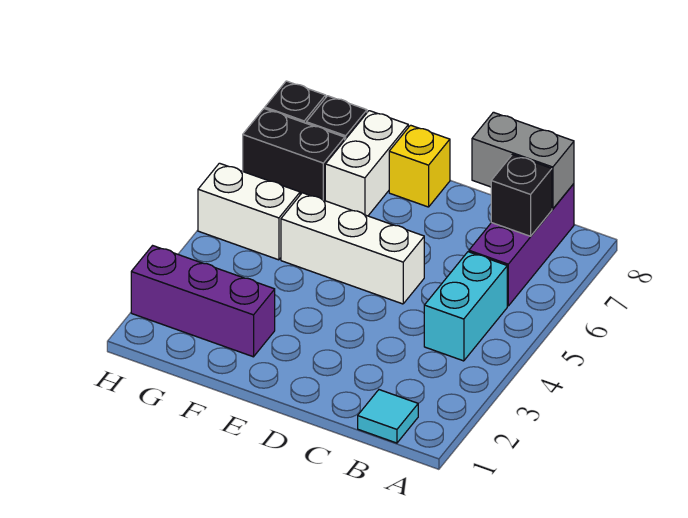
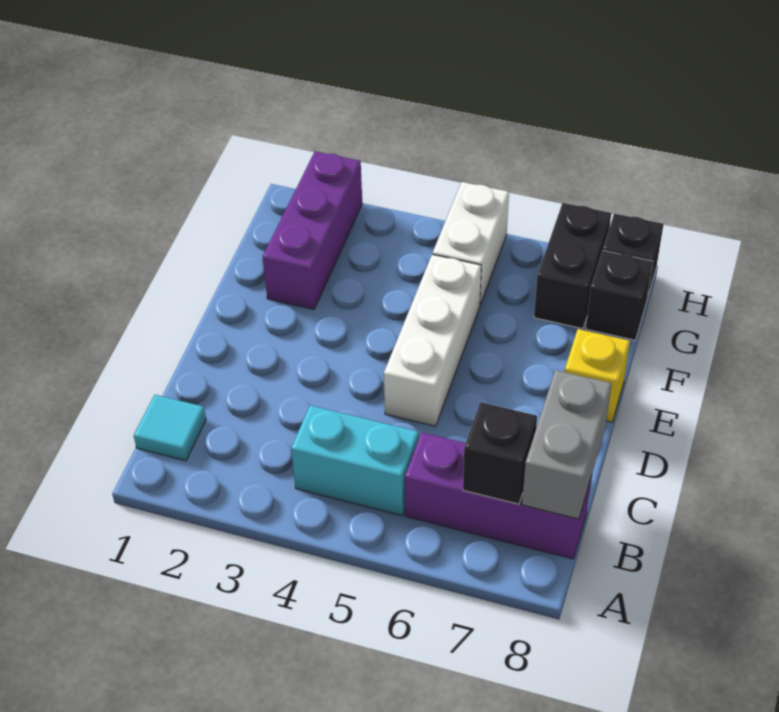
white brick F7:F8 level 1 -> none

